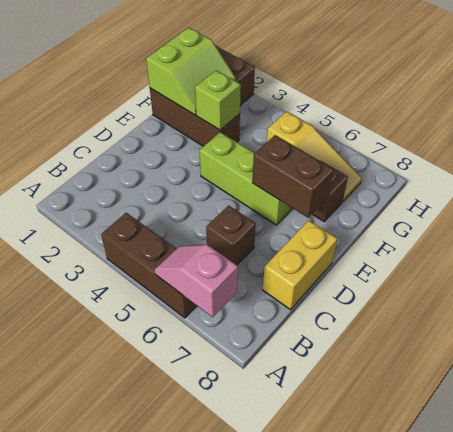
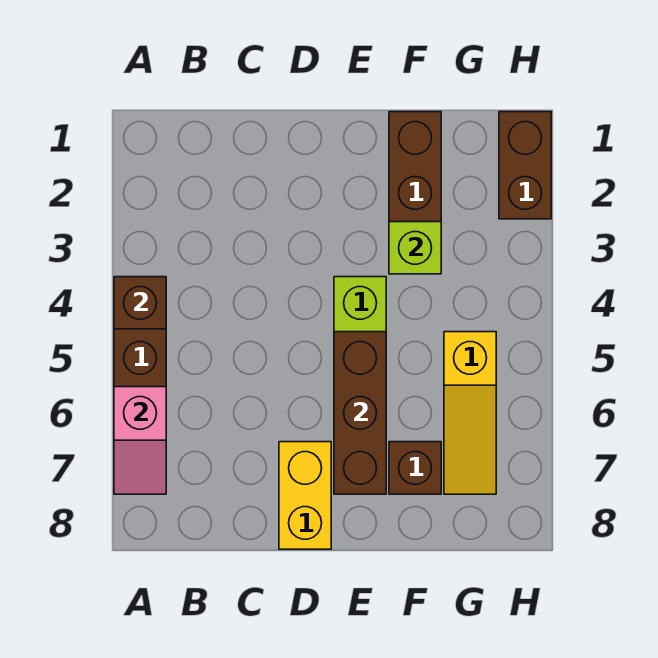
pink slope A6:A7 level 2 top 7 -> pink slope A6:A7 level 2 top 6
brown brick C6 level 1 -> brown brick A4 level 2
yellow brick C8:D8 level 1 -> yellow brick D7:D8 level 1
brown brick E6:E7 level 2 -> brown brick E5:E7 level 2
lime slope F1:G2 level 2 top 1 -> none

